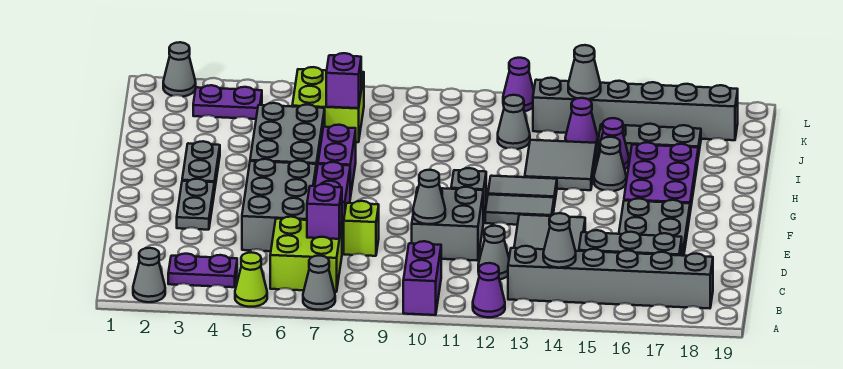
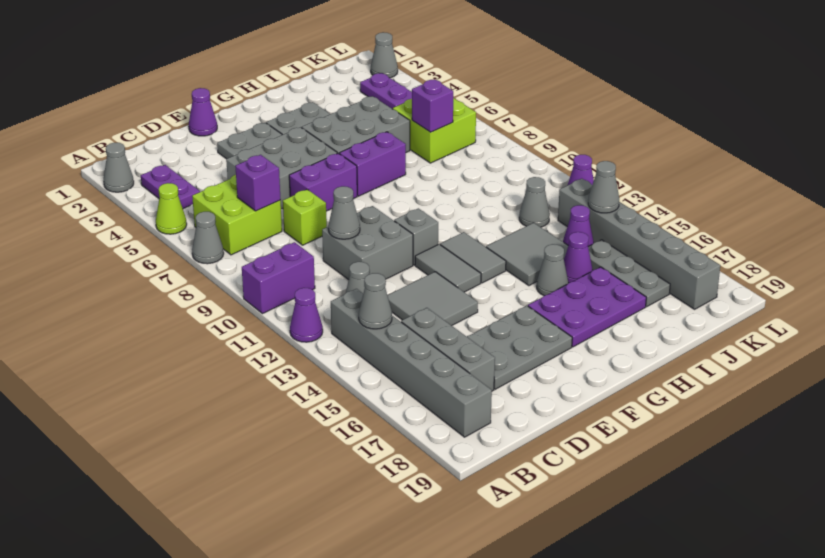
none -> purple cone E1 level 1

